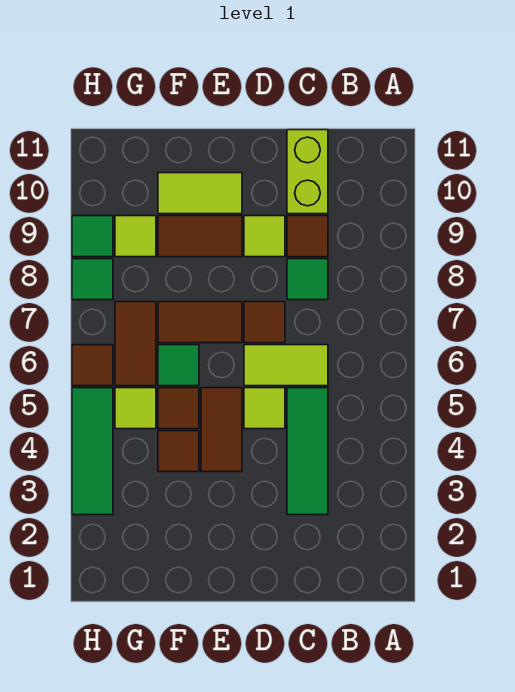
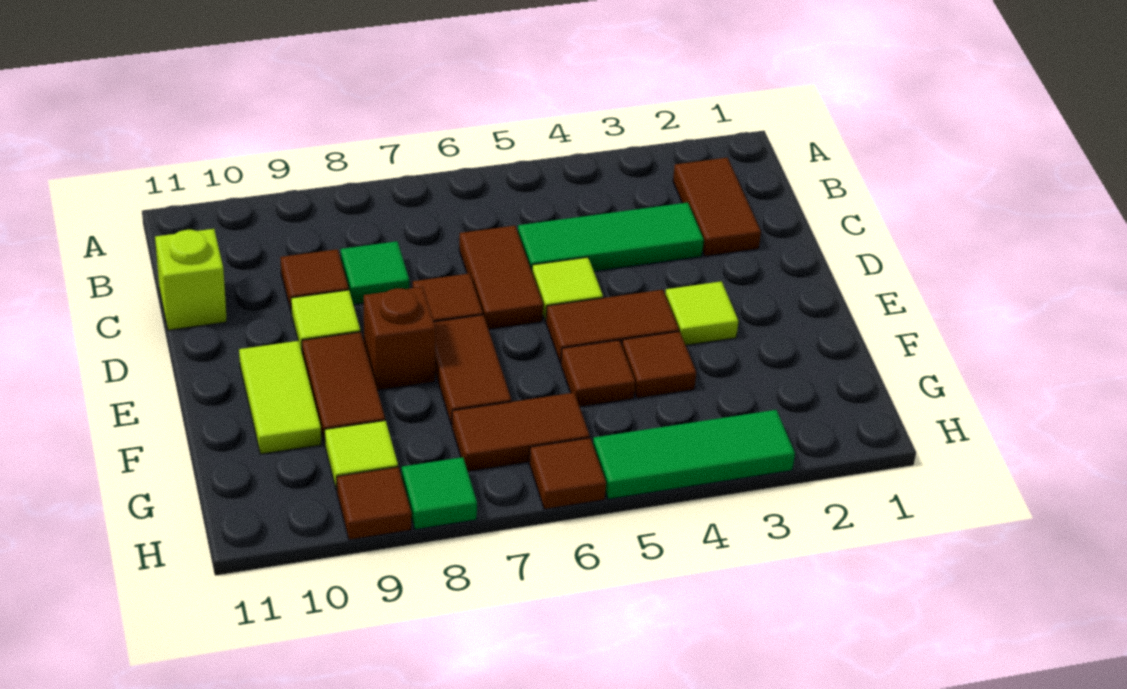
none -> brown tile B2:C2 level 1
lime tile C6:D6 level 1 -> brown tile C6:D6 level 1
lime brick C10:C11 level 1 -> lime brick C11 level 1
none -> brown brick E8 level 1
green tile F6 level 1 -> none
lime tile G5 level 1 -> lime tile E3 level 1
green tile H9 level 1 -> brown tile H9 level 1

